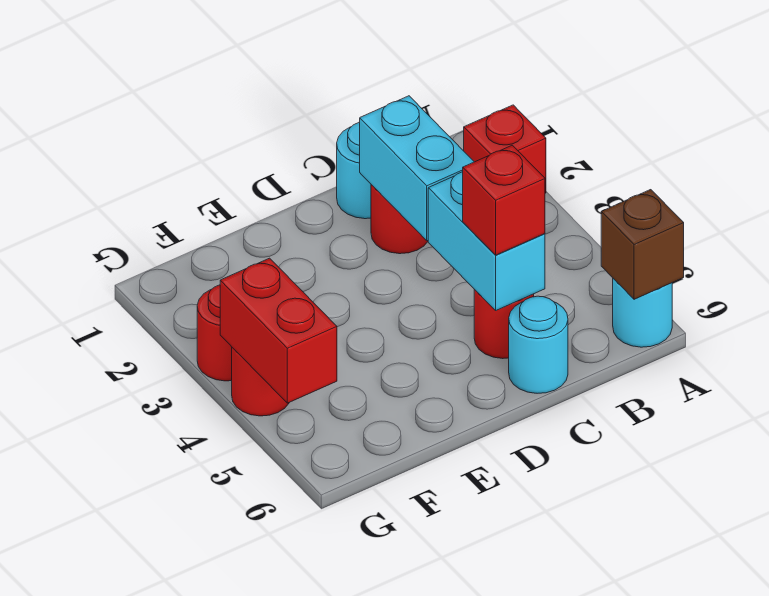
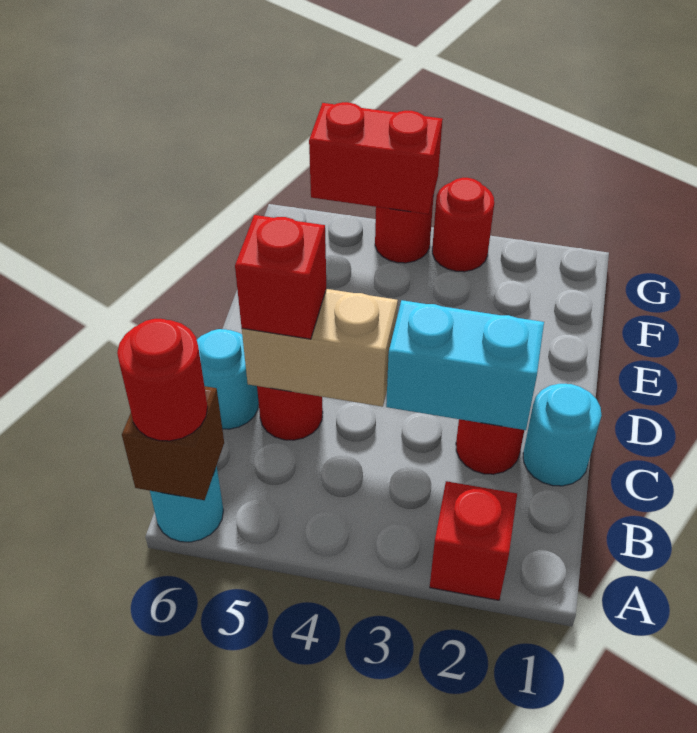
none -> red round brick A6 level 3
cyan brick C4:C5 level 2 -> tan brick C4:C5 level 2

